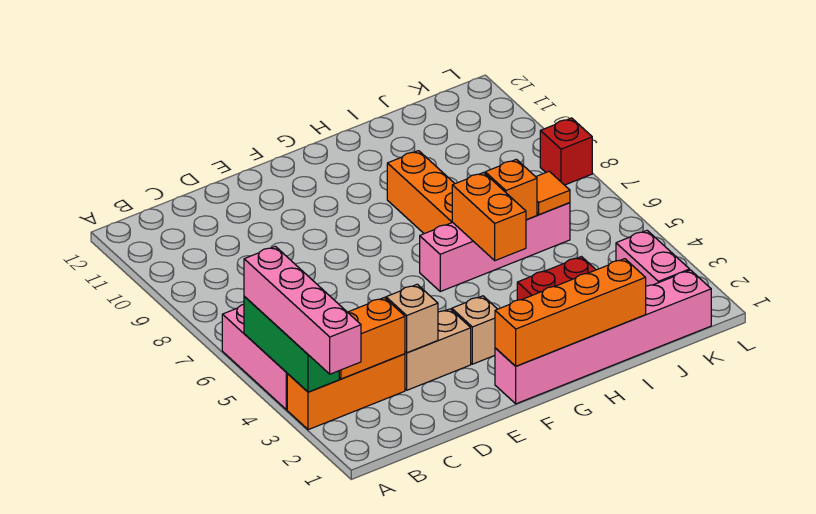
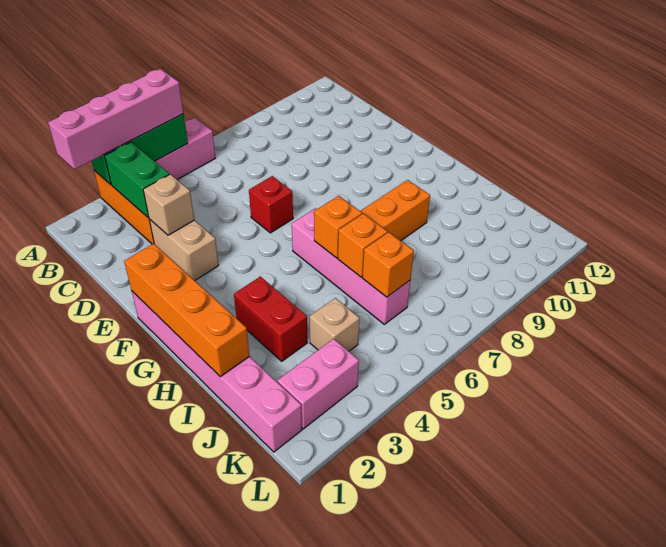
orange brick B3:C3 level 2 -> green brick B3:C3 level 2
tan brick F3 level 1 -> tan brick J4 level 1
orange brick H5:H6 level 2 -> orange brick H6 level 2
orange tile J6 level 2 -> orange brick J6 level 2
red brick L8 level 1 -> red brick E6 level 1

